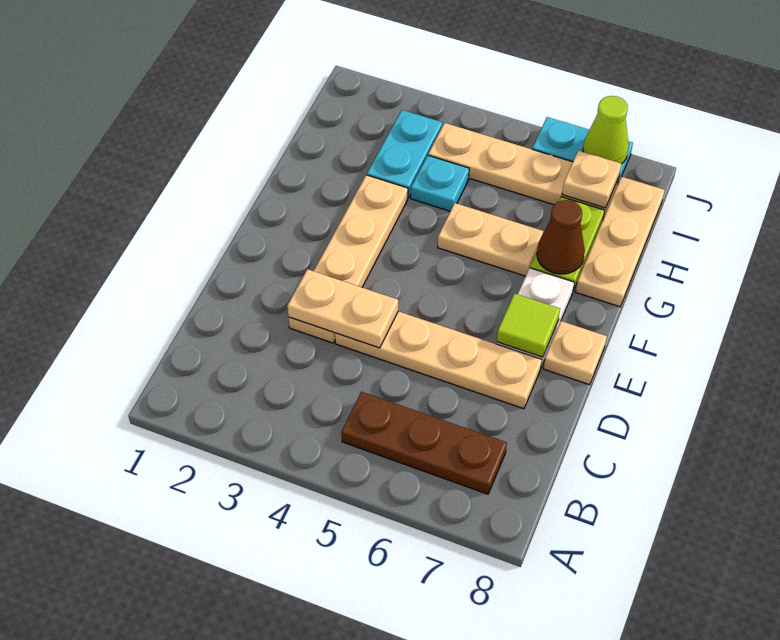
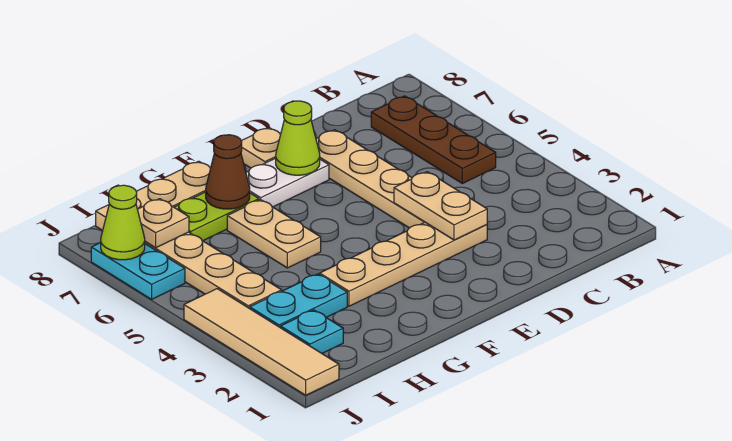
lime tile E7 level 2 -> lime cone E7 level 2
cyan plate H4 level 1 -> cyan plate I2 level 1
none -> tan tile J1:J4 level 1

